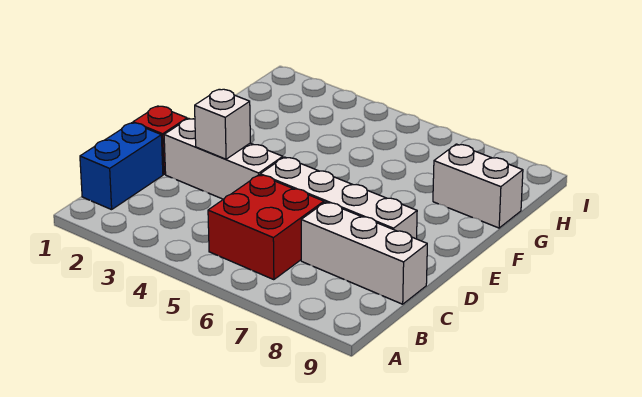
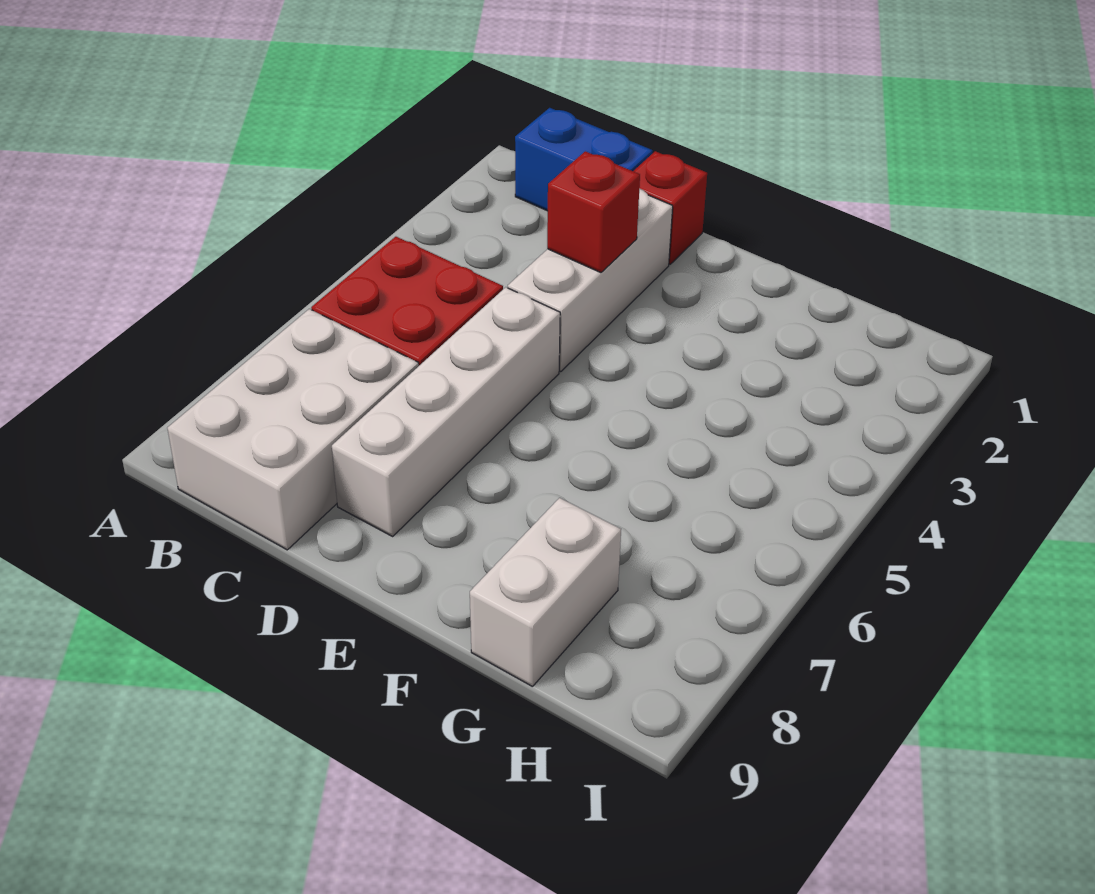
white brick C7:C9 level 1 -> white brick B7:C9 level 1
white brick D3 level 2 -> red brick D3 level 2

